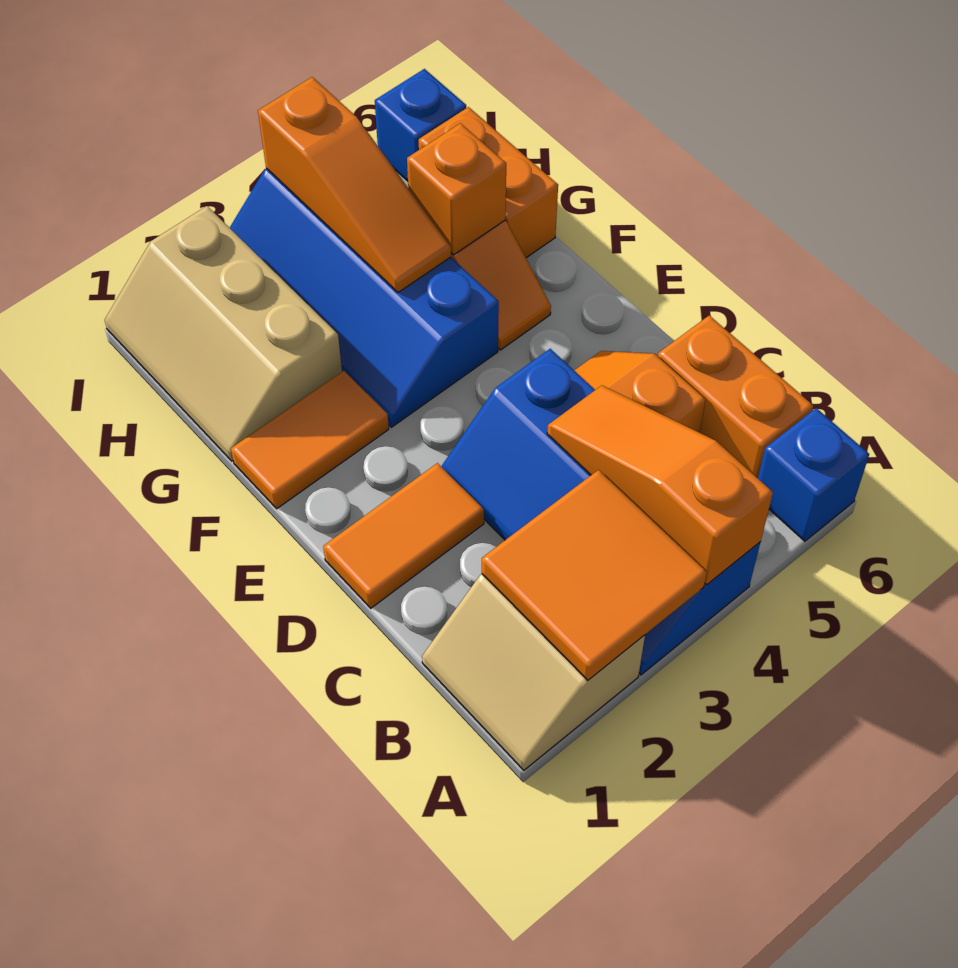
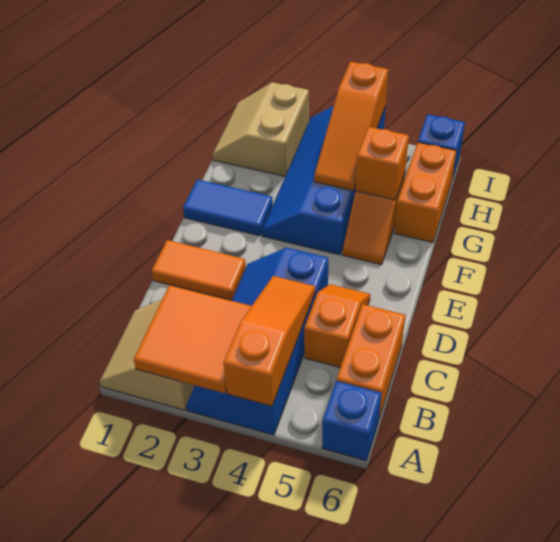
orange tile F1:F2 level 1 -> blue tile F1:F2 level 1
tan slope G1:I2 level 1 top 2 -> tan slope H1:I2 level 1 top 2

